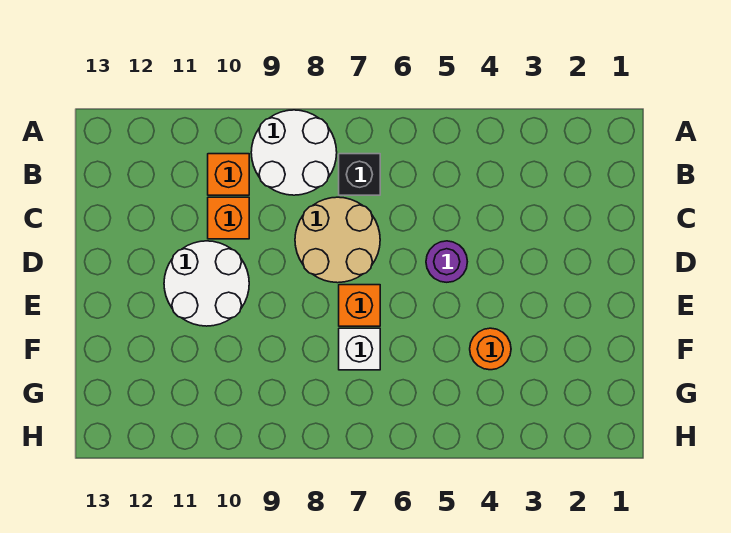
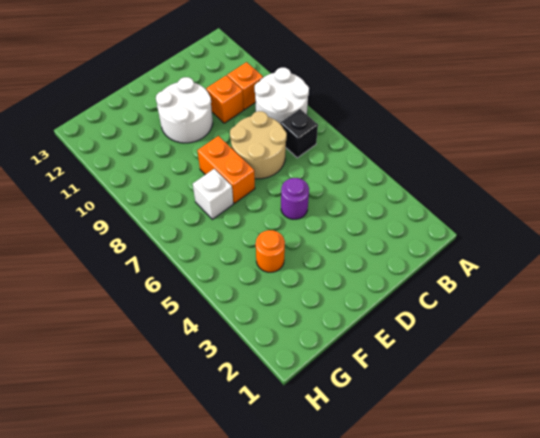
orange brick E7 level 1 -> orange brick E7:E8 level 1

